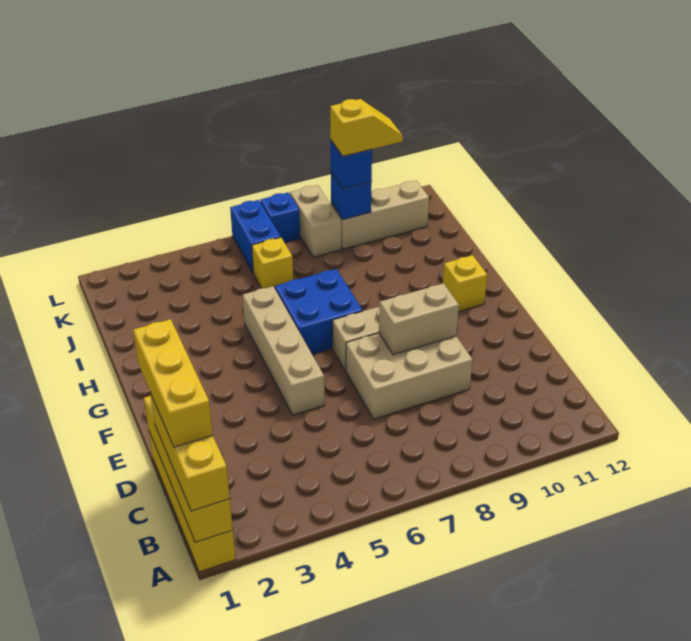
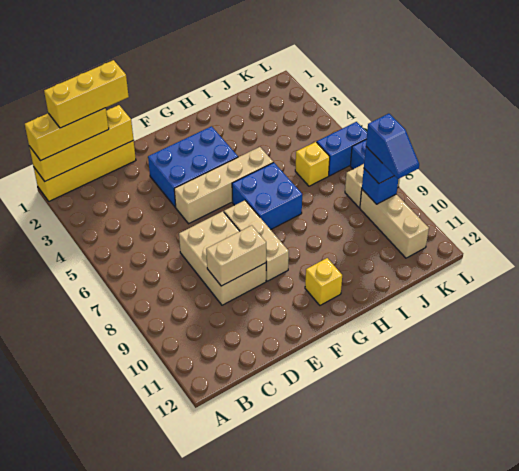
none -> blue brick E3:G4 level 1
tan brick E8:E9 level 2 -> tan brick D9:E9 level 2
yellow slope K9:K10 level 4 top 9 -> blue slope K9:K10 level 4 top 9

